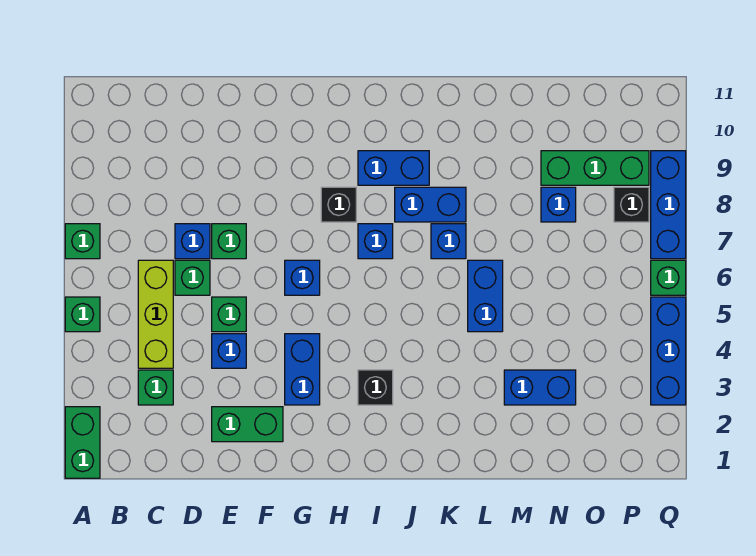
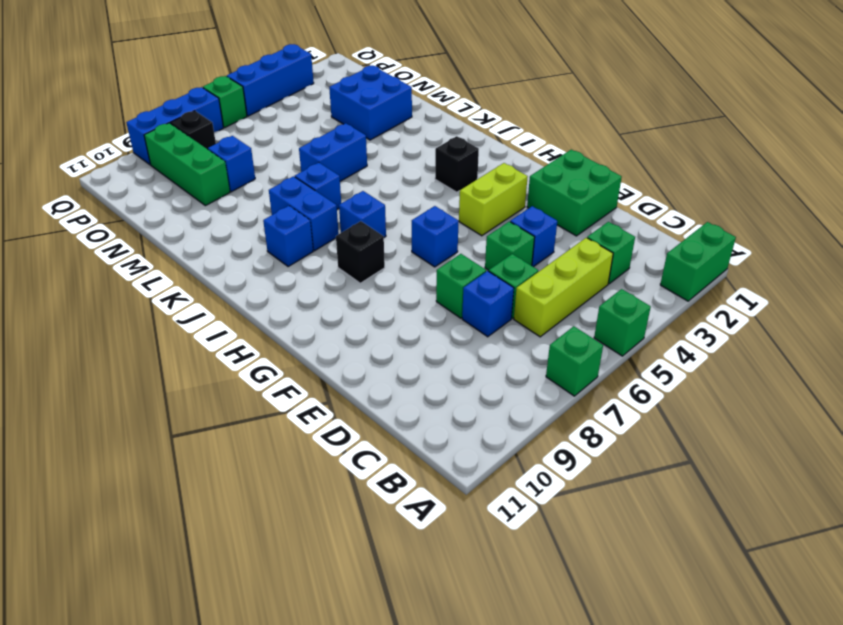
green brick E2:F2 level 1 -> green brick E1:F2 level 1
blue brick G3:G4 level 1 -> lime brick G3:G4 level 1
blue brick I9:J9 level 1 -> blue brick J9 level 1
blue brick M3:N3 level 1 -> blue brick M2:N3 level 1

